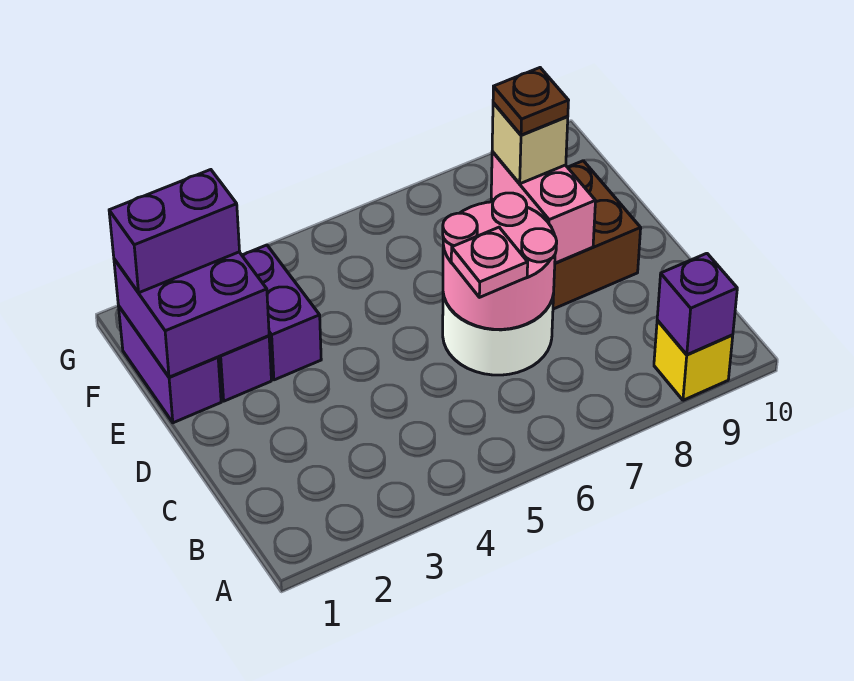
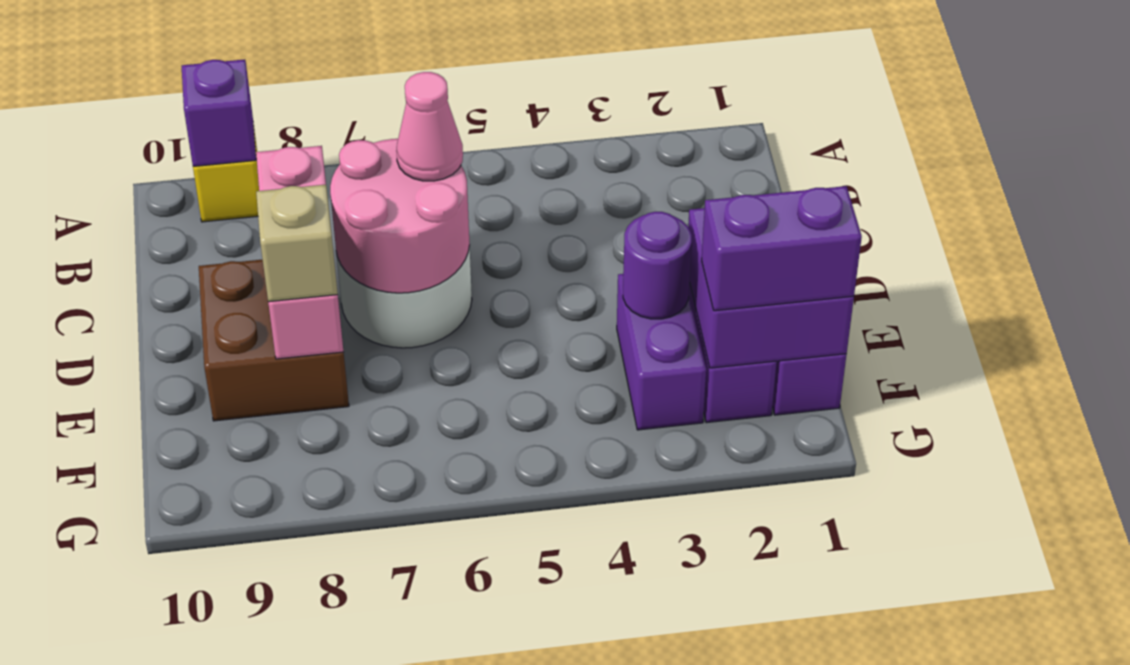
pink plate C6 level 3 -> pink cone C6 level 3
pink brick D8:E8 level 2 -> pink brick C8:E8 level 2
none -> purple round brick E3 level 2
brown plate E8 level 4 -> none

